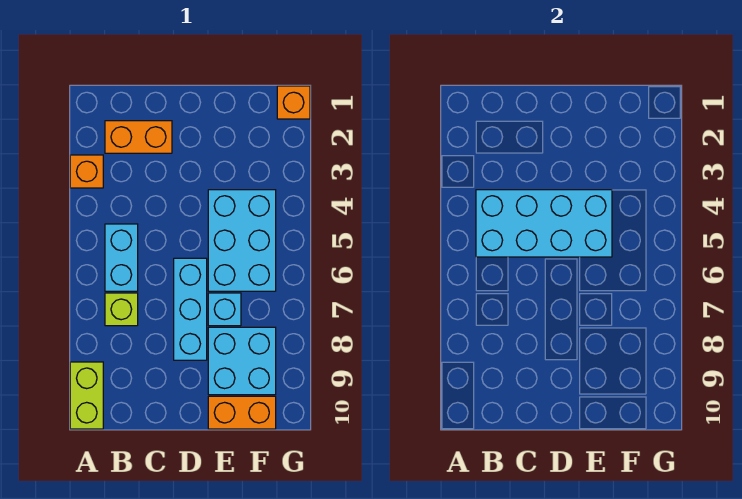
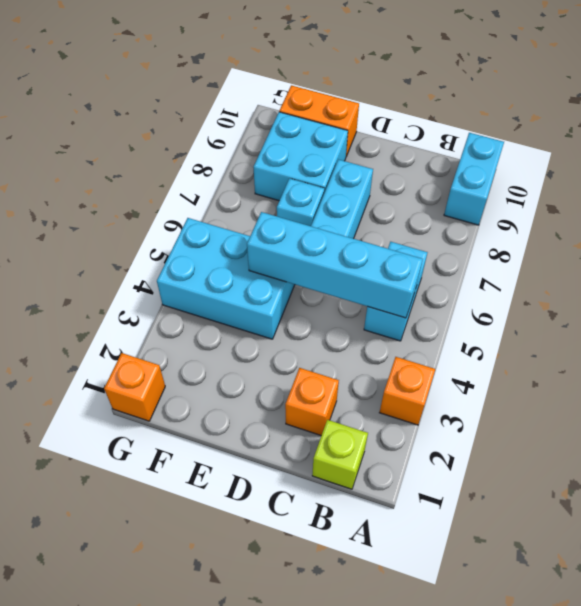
lime brick A9:A10 level 1 -> cyan brick A9:A10 level 1
orange brick B2:C2 level 1 -> orange brick C2 level 1
cyan brick B4:E5 level 2 -> cyan brick B5:E5 level 2
lime brick B7 level 1 -> lime brick B1 level 1
cyan brick E4:F6 level 1 -> cyan brick E4:G5 level 1

